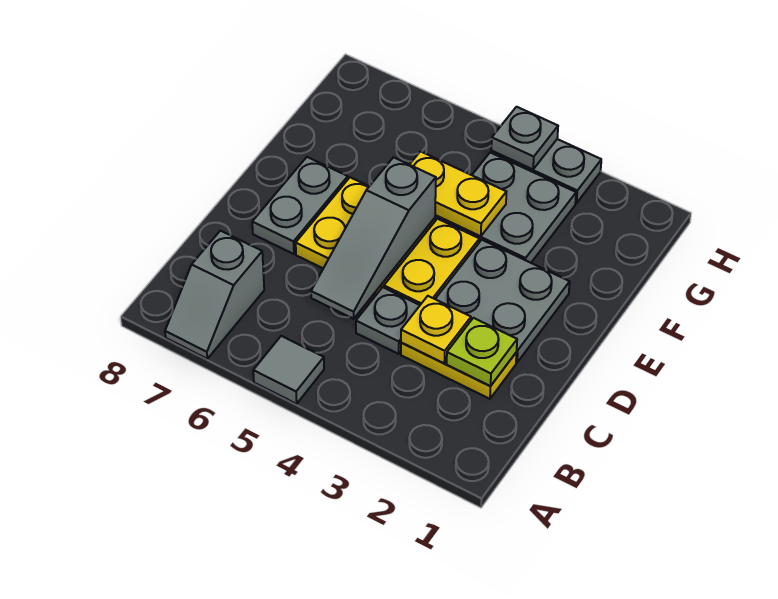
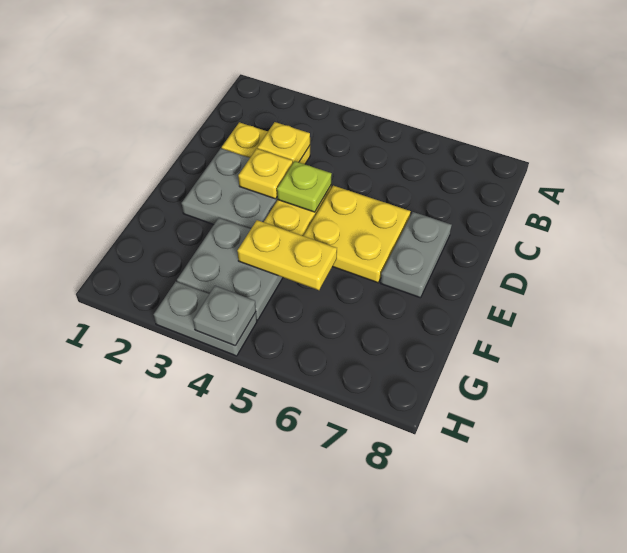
grey tile A5 level 1 -> none
grey slope A7:B7 level 1 top B -> none
lime plate C2 level 2 -> lime plate D4 level 2
grey plate C4 level 1 -> none
grey slope C5:E5 level 2 top E -> none
none -> yellow plate D3 level 2

